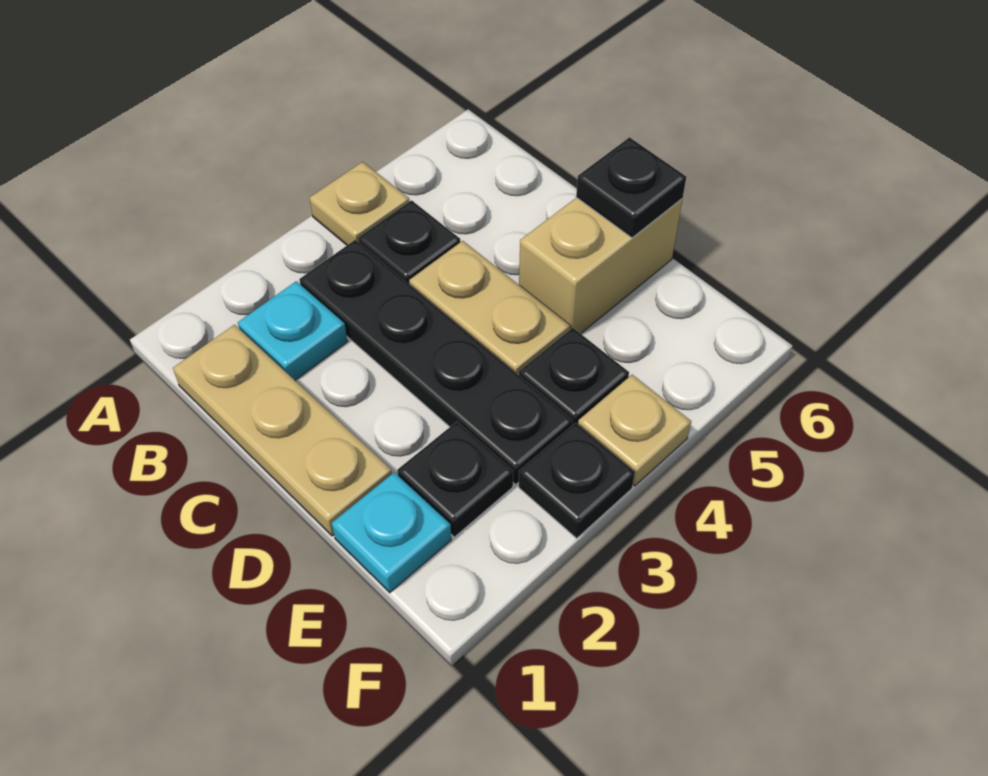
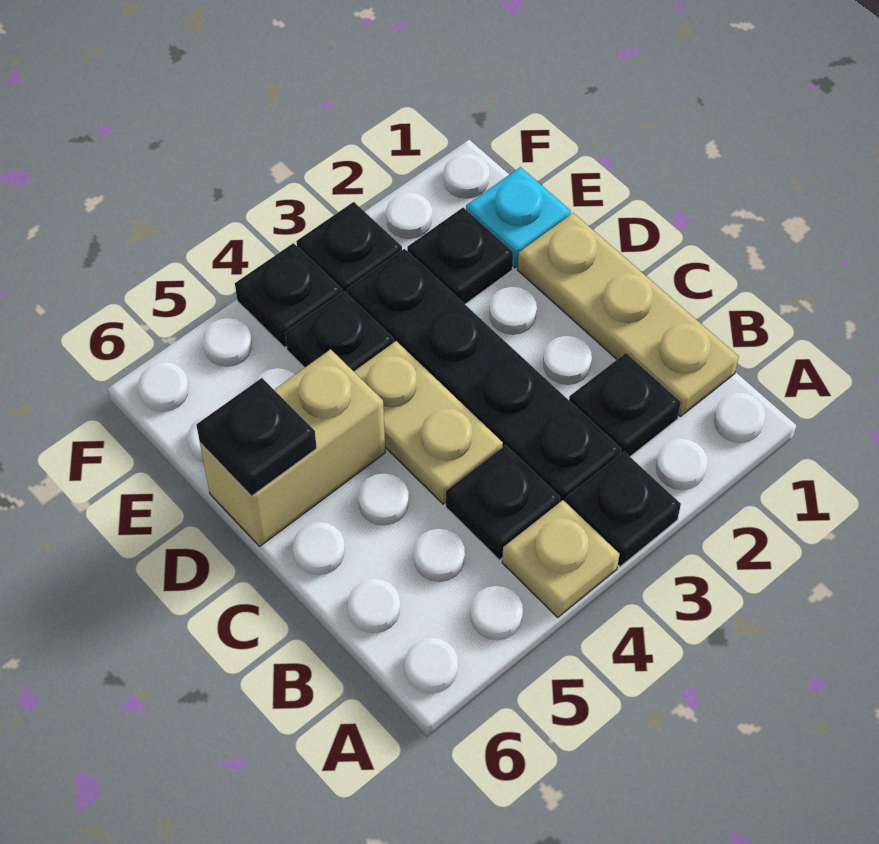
none -> black plate A3 level 1
cyan plate B2 level 1 -> black plate B2 level 1
tan plate F4 level 1 -> black plate F4 level 1

